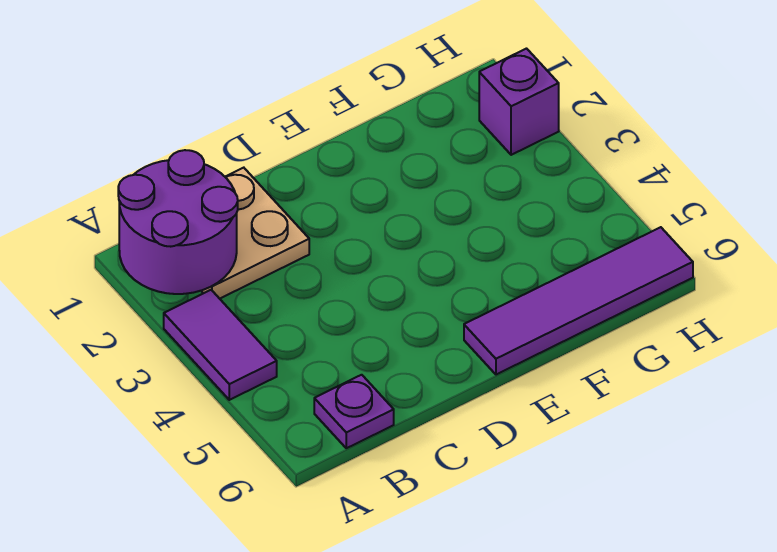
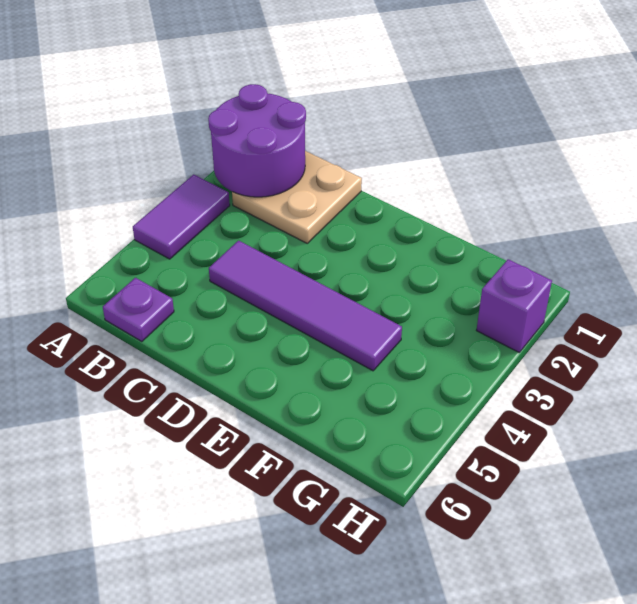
purple tile E6:H6 level 1 -> purple tile C4:F4 level 1

